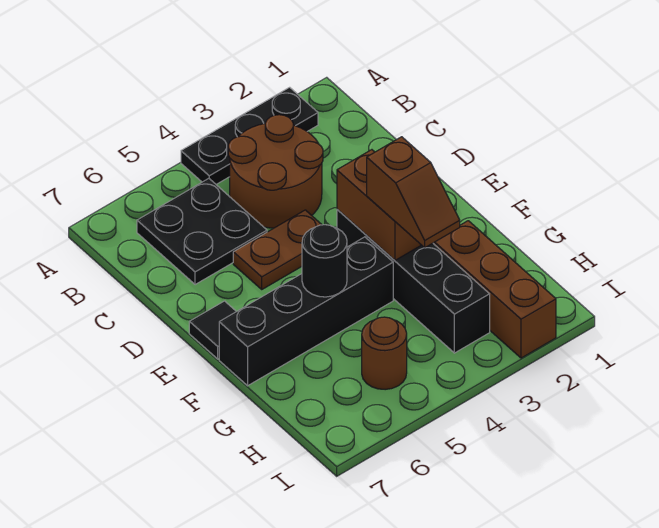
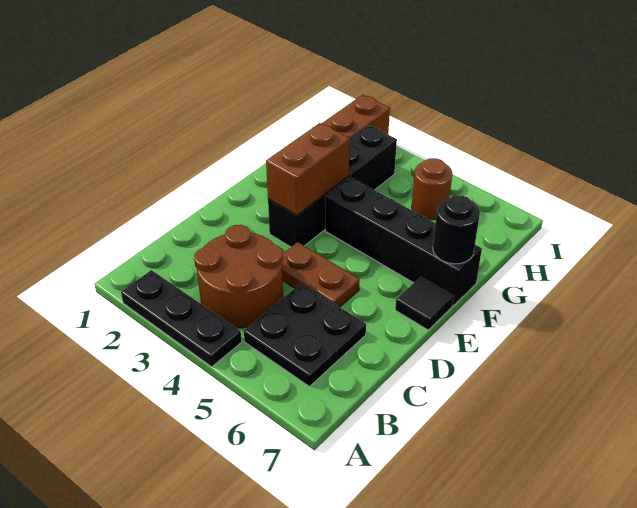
brown slope F3:G3 level 3 top F -> none
black round brick F5 level 2 -> black round brick F7 level 2

